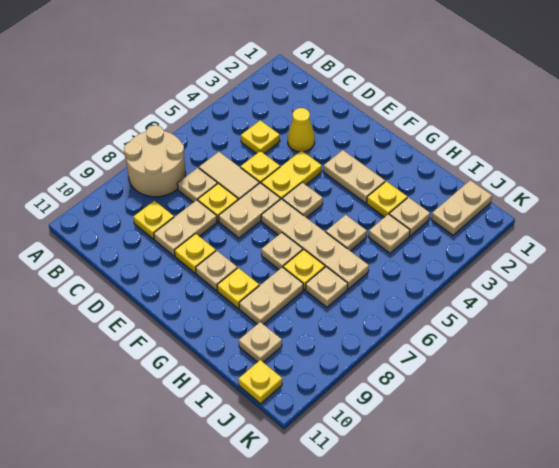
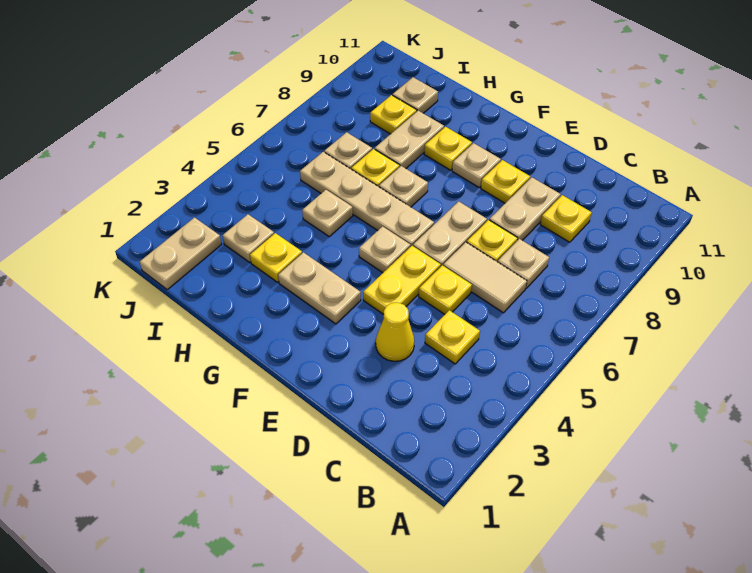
tan round brick A7:B8 level 1 -> none
tan plate I4 level 1 -> none
yellow plate J11 level 1 -> yellow plate I9 level 1

